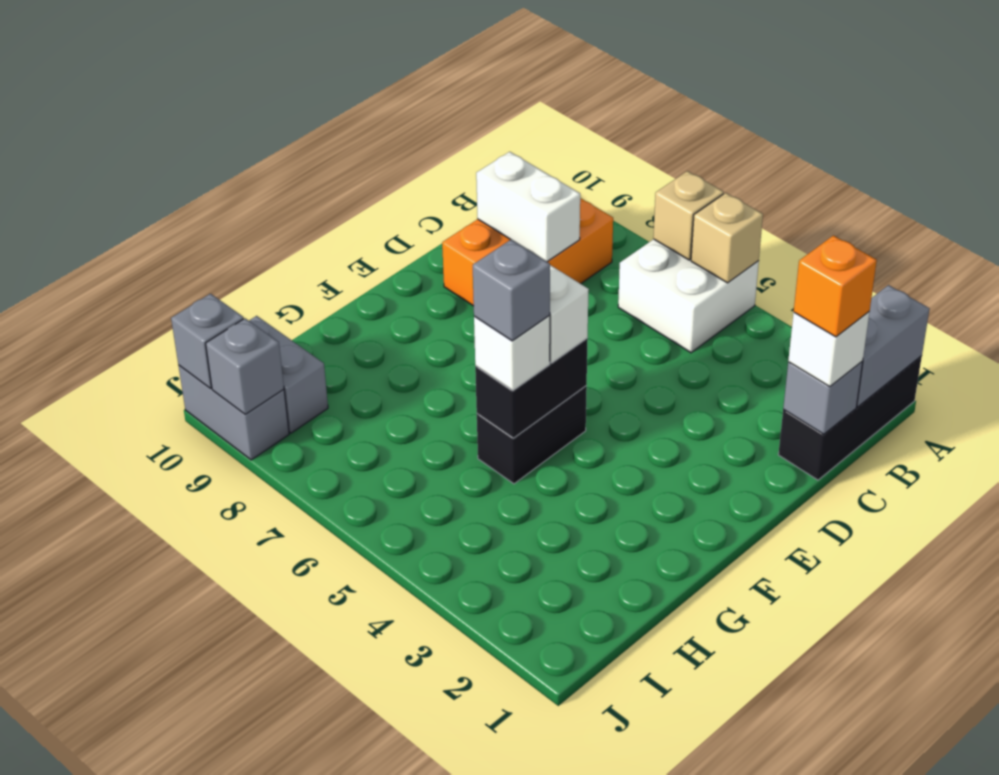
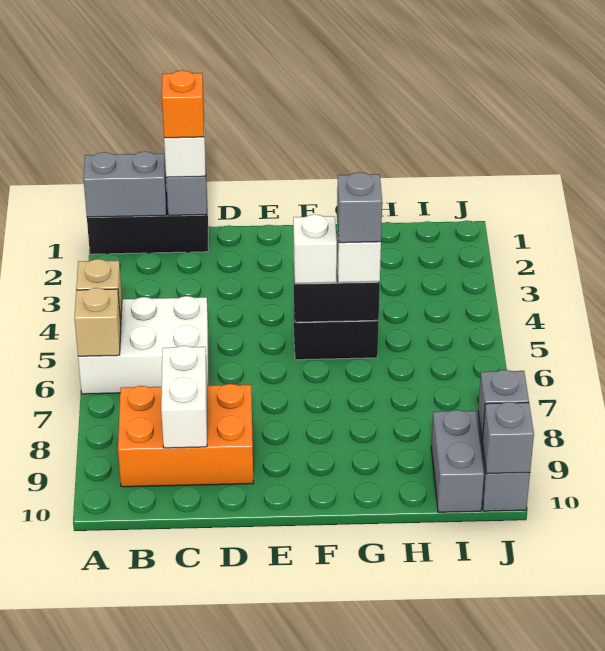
white brick A5:B6 level 1 -> white brick A5:C6 level 1

